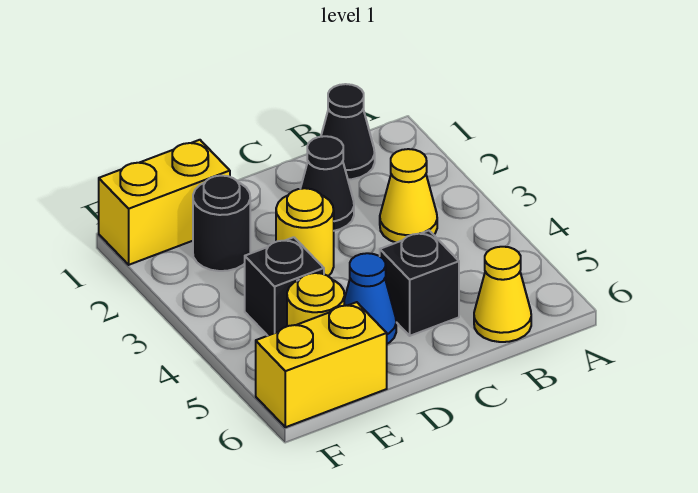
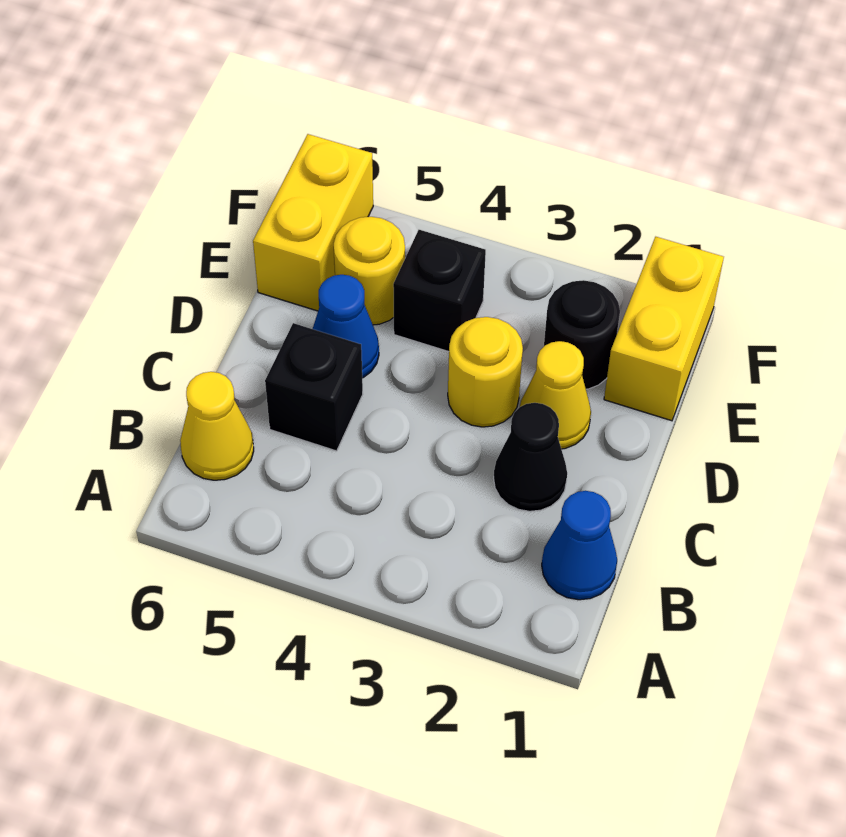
black cone B1 level 1 -> blue cone B1 level 1
yellow cone B3 level 1 -> yellow cone D2 level 1

